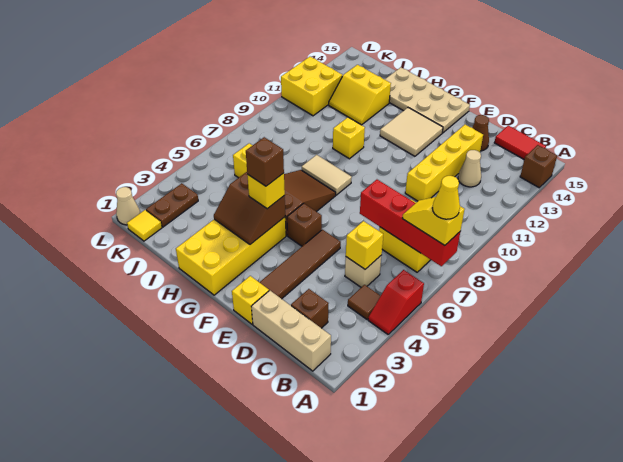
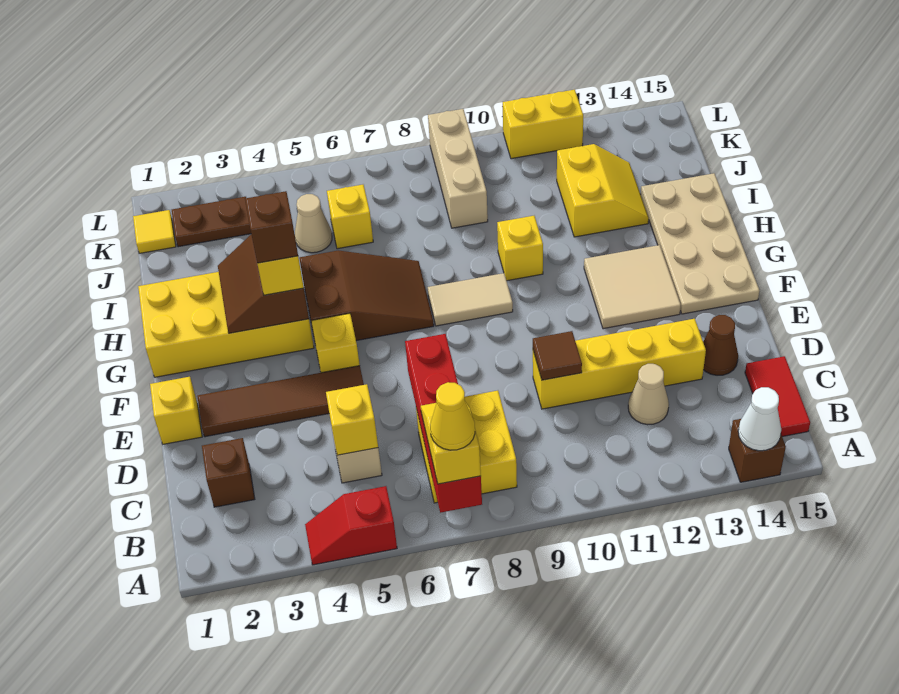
none -> white cone A14 level 2
tan brick B1:D1 level 1 -> tan brick J9:L9 level 1
brown tile B4 level 1 -> brown tile D10 level 2
brown brick F5 level 1 -> yellow brick F5 level 1
tan tile G8:H8 level 1 -> tan tile G8:G9 level 1
yellow slope I12:J13 level 1 top 13 -> yellow slope I12:J13 level 1 top 12
yellow brick K11:L12 level 1 -> yellow brick L11:L12 level 1
tan cone L1 level 1 -> tan cone J5 level 1

